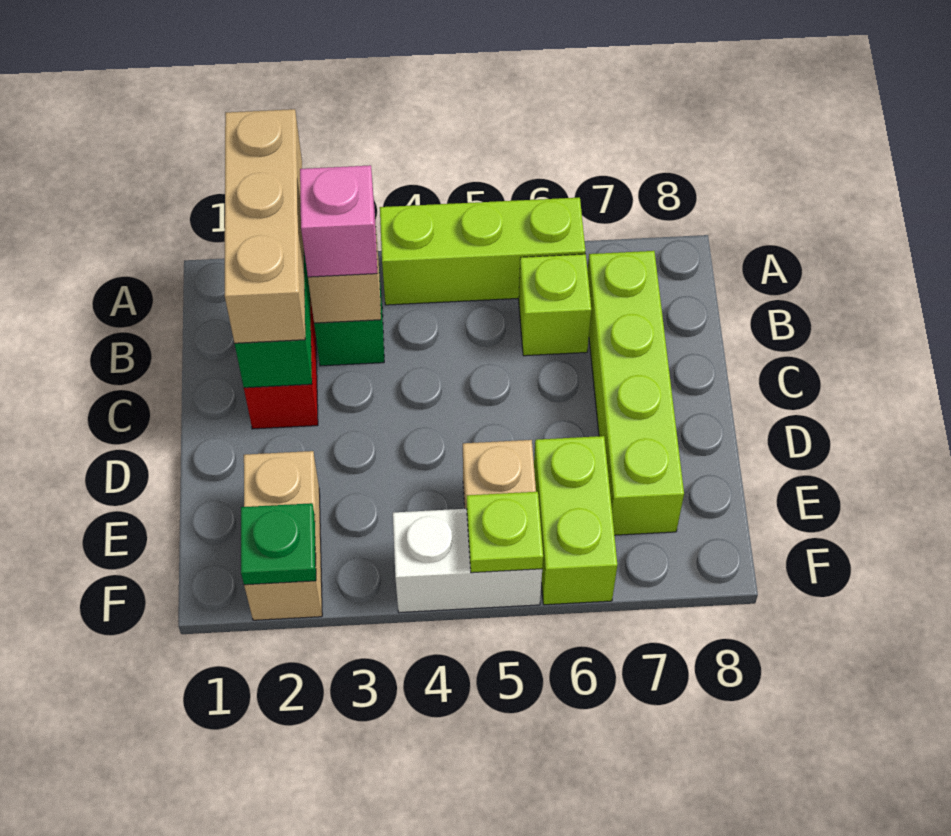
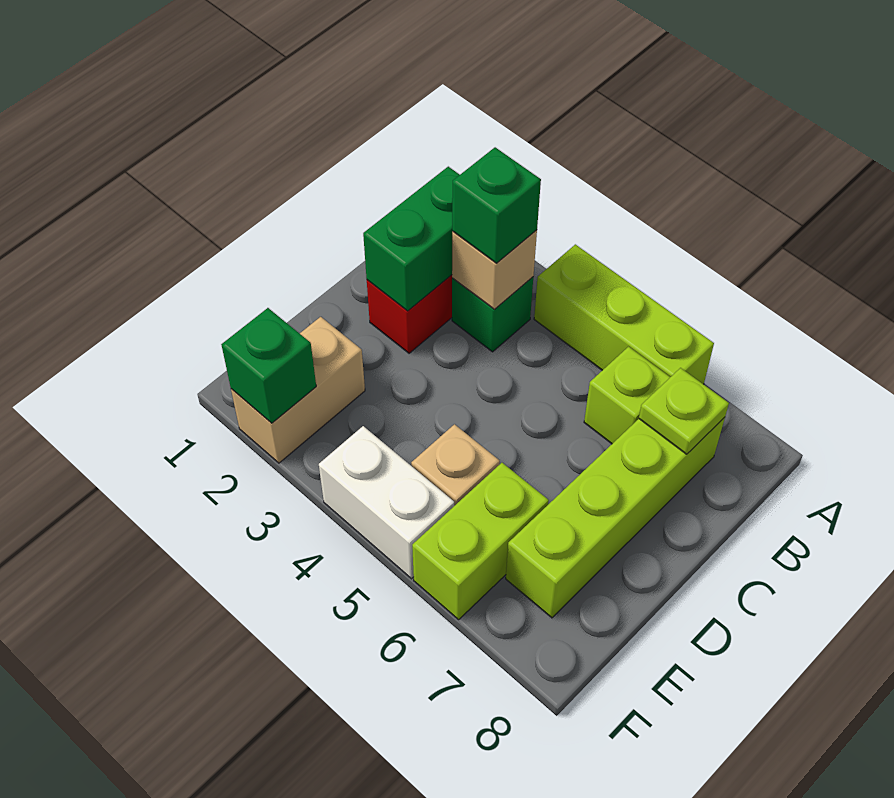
tan brick A2:C2 level 3 -> none
pink brick B3 level 3 -> green brick B3 level 3
green plate F2 level 2 -> green brick F2 level 2
lime plate F5 level 2 -> lime plate B7 level 2

